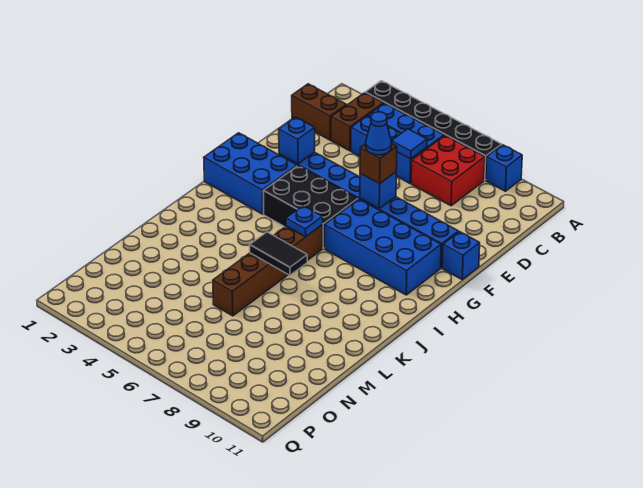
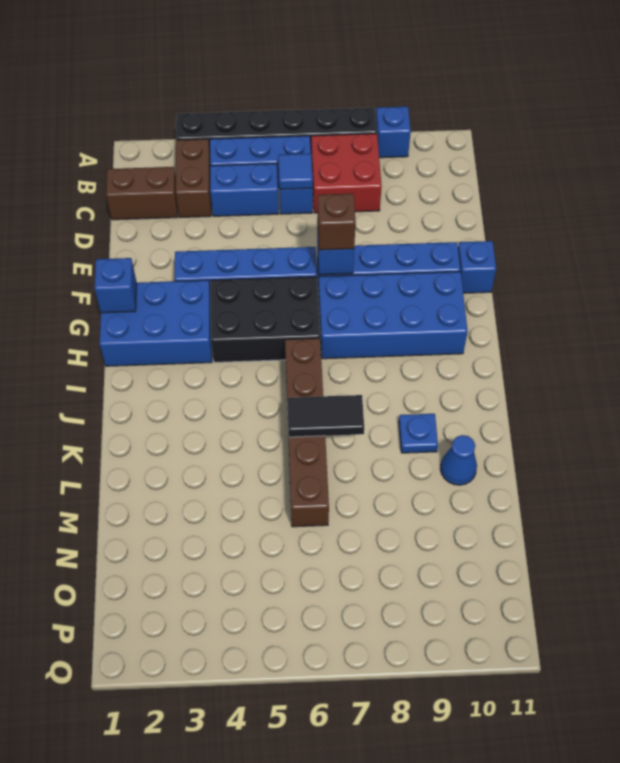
blue brick F3 level 2 -> blue brick G1 level 2
blue cone F7 level 4 -> blue cone L10 level 1
blue plate I6 level 2 -> blue plate K9 level 1

